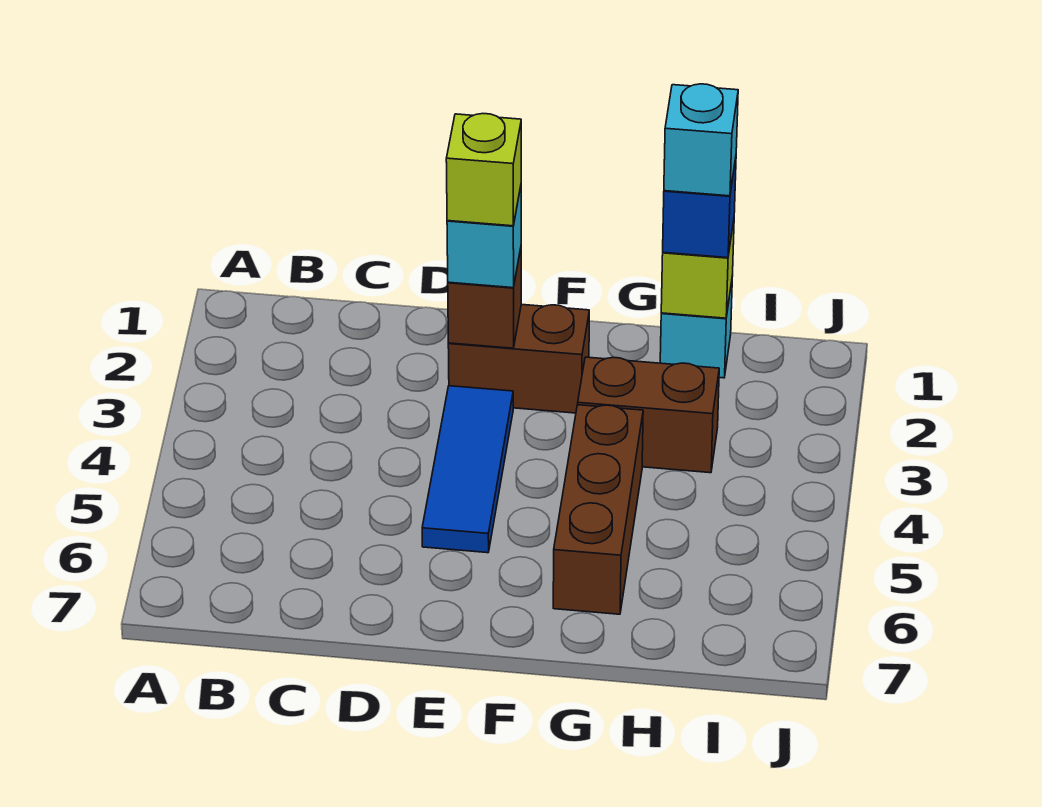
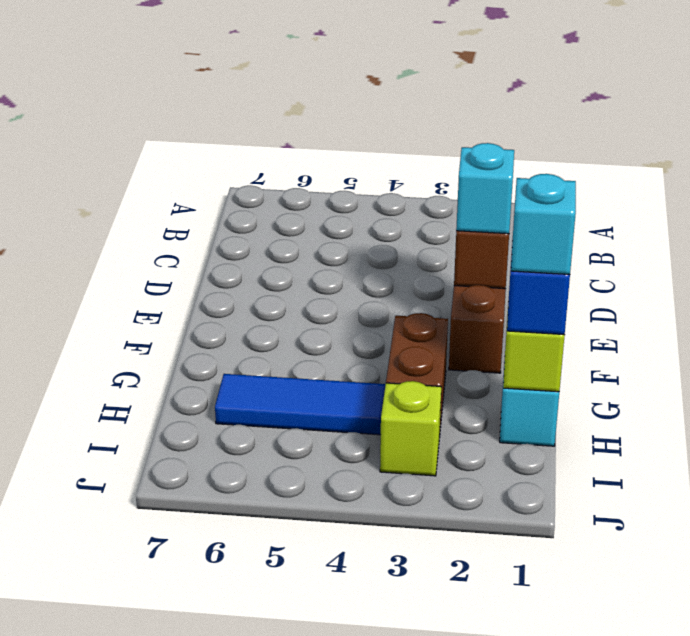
lime brick E2 level 4 -> lime brick I3 level 1
blue tile E3:E5 level 1 -> blue tile H4:H6 level 1
brown brick G4:G6 level 1 -> none

